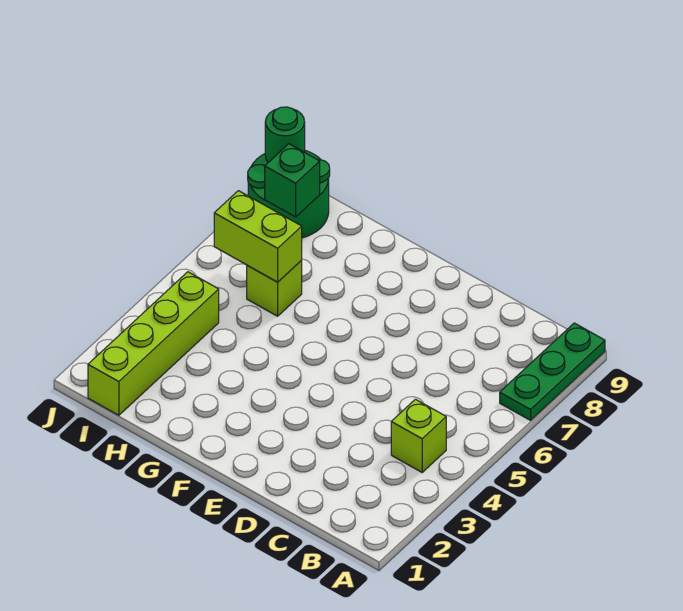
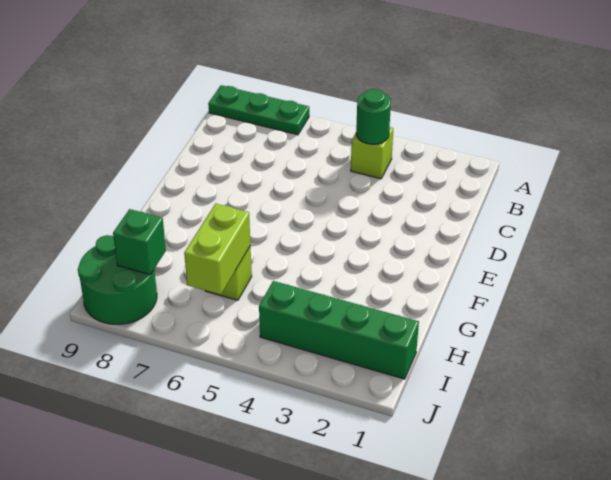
lime brick I1:I4 level 1 -> green brick I1:I4 level 1
green round brick J9 level 2 -> green round brick B4 level 2

